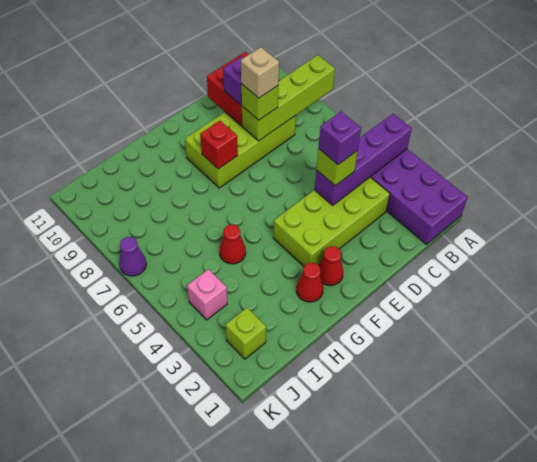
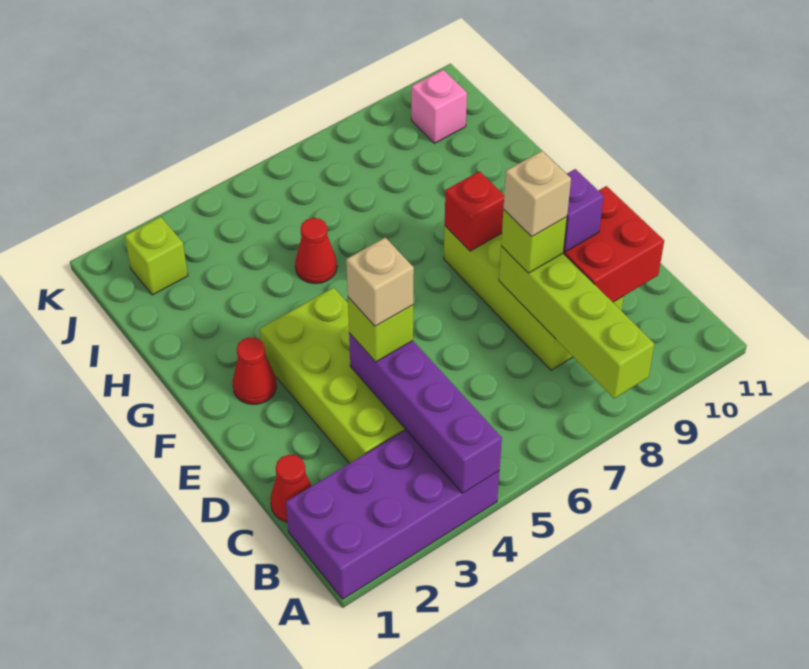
purple brick D4 level 4 -> tan brick D4 level 4
red cone G2 level 1 -> red cone C1 level 1
pink brick J4 level 1 -> pink brick J10 level 1
purple cone K7 level 1 -> none

